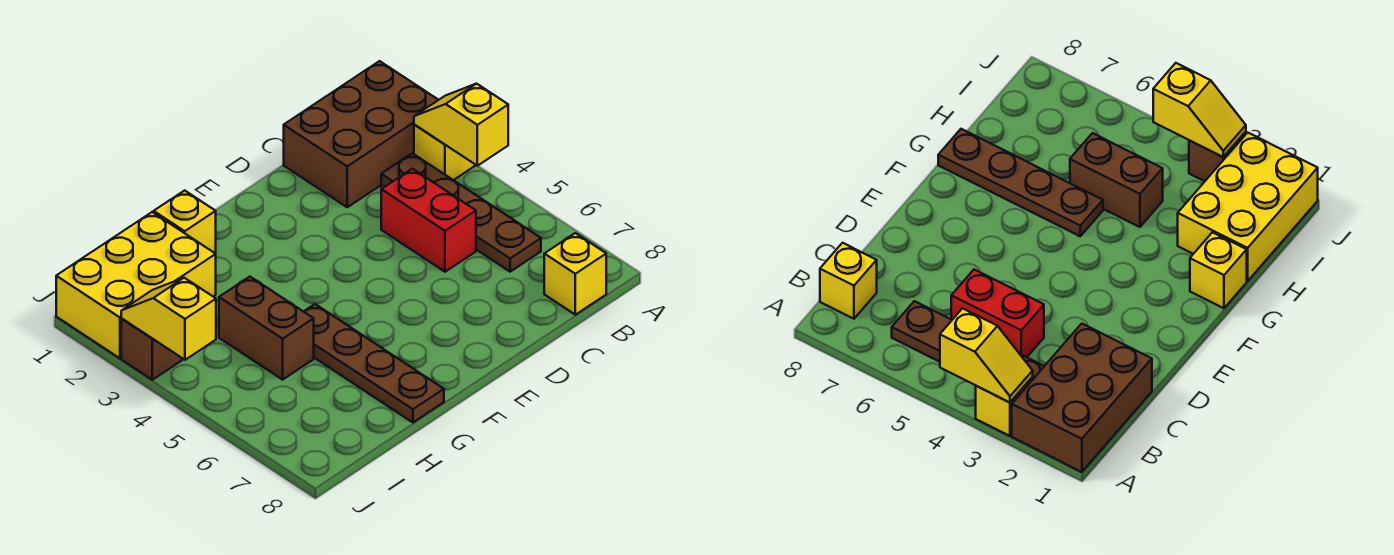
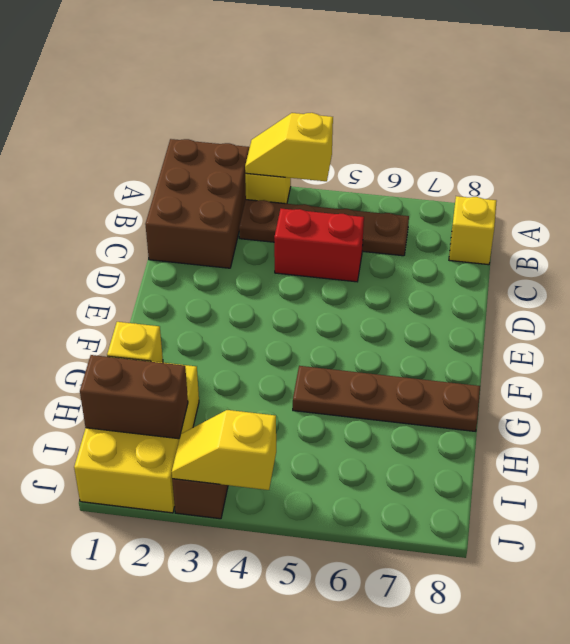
brown brick H4:H5 level 1 -> brown brick I1:I2 level 2

